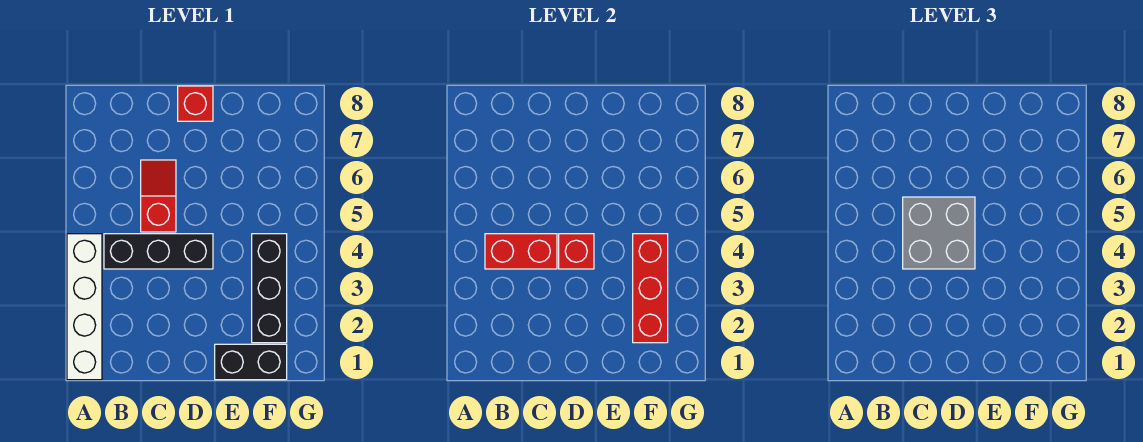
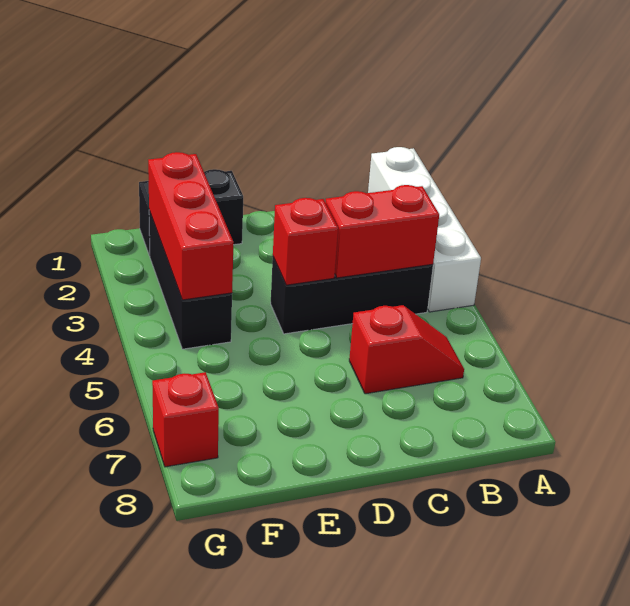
grey brick C4:D5 level 3 -> none
red slope C5:C6 level 1 top 5 -> red slope B6:C6 level 1 top C
red brick D8 level 1 -> red brick G7 level 1

